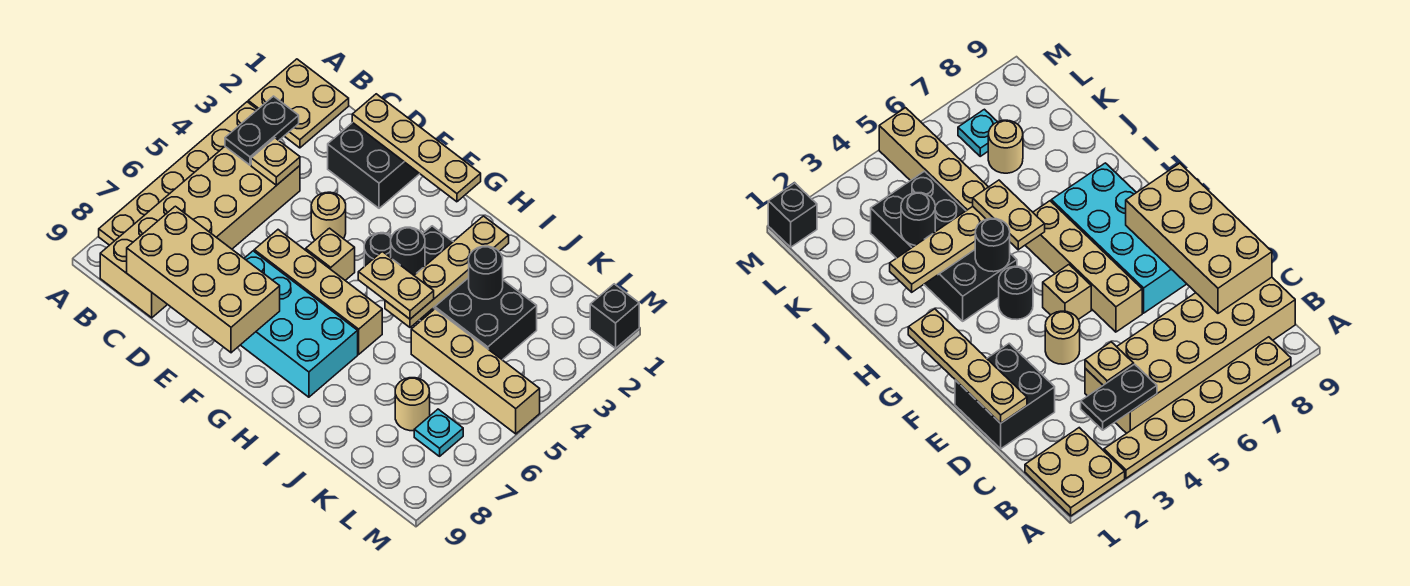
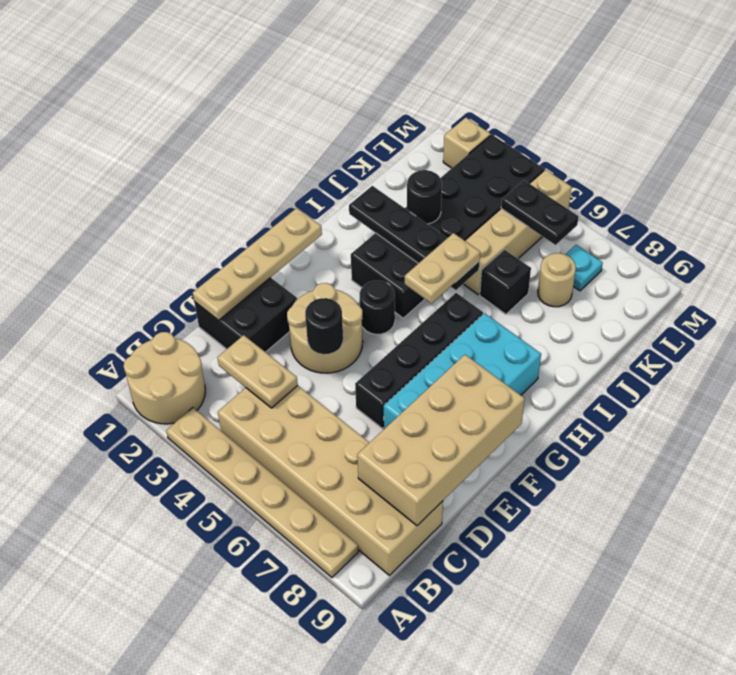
tan plate A1:B2 level 1 -> tan round brick A1:B2 level 1
black plate B3:B4 level 2 -> black plate L5:L6 level 2
tan plate C4 level 2 -> tan plate C3:C4 level 2
tan round brick E4 level 1 -> tan round brick E3:F4 level 1
tan brick E6:H6 level 1 -> black brick E6:H6 level 1
tan brick F5 level 1 -> tan brick M2 level 1
black brick H3:K4 level 1 -> black brick H3:M4 level 1
black round brick H4 level 2 -> black round brick E4 level 2
tan plate I2:I5 level 2 -> black plate I2:I5 level 2
black brick M1 level 1 -> black brick J6 level 1

